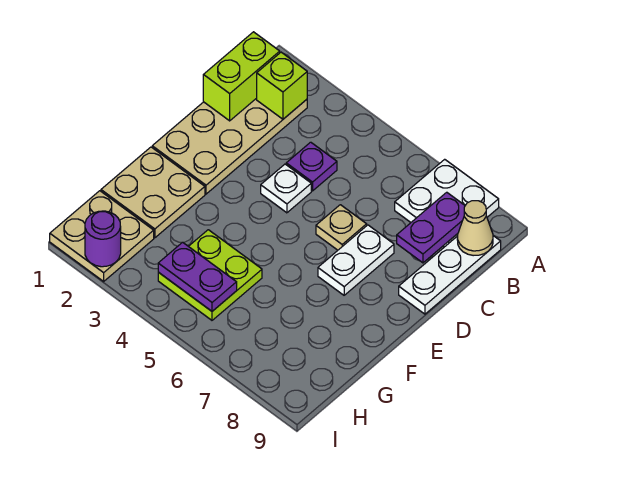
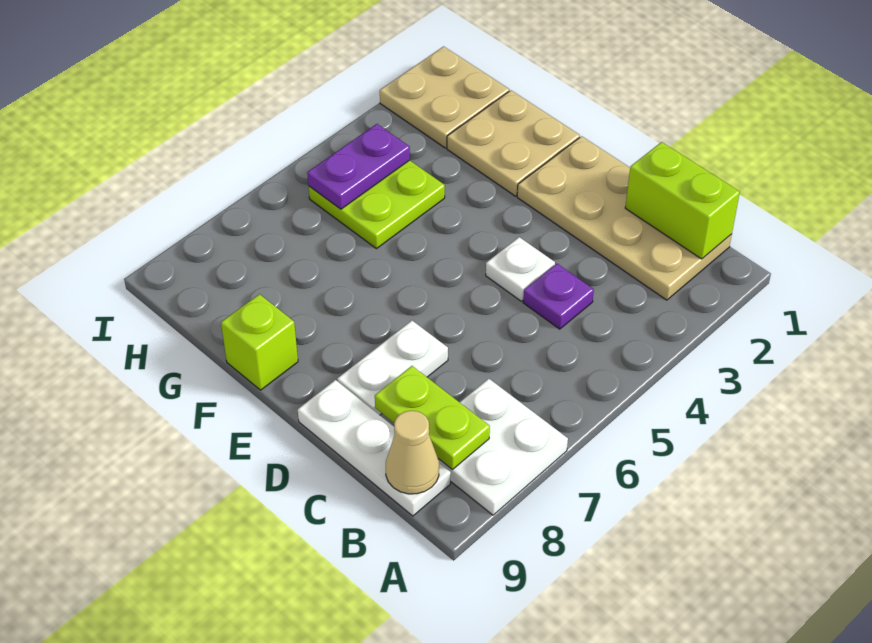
lime brick B2 level 2 -> lime brick F9 level 1
purple plate B8:C8 level 2 -> lime plate B8:C8 level 2
tan plate D6 level 1 -> none
white plate D7:E7 level 1 -> white plate D7:D8 level 1
purple round brick I2 level 2 -> none

